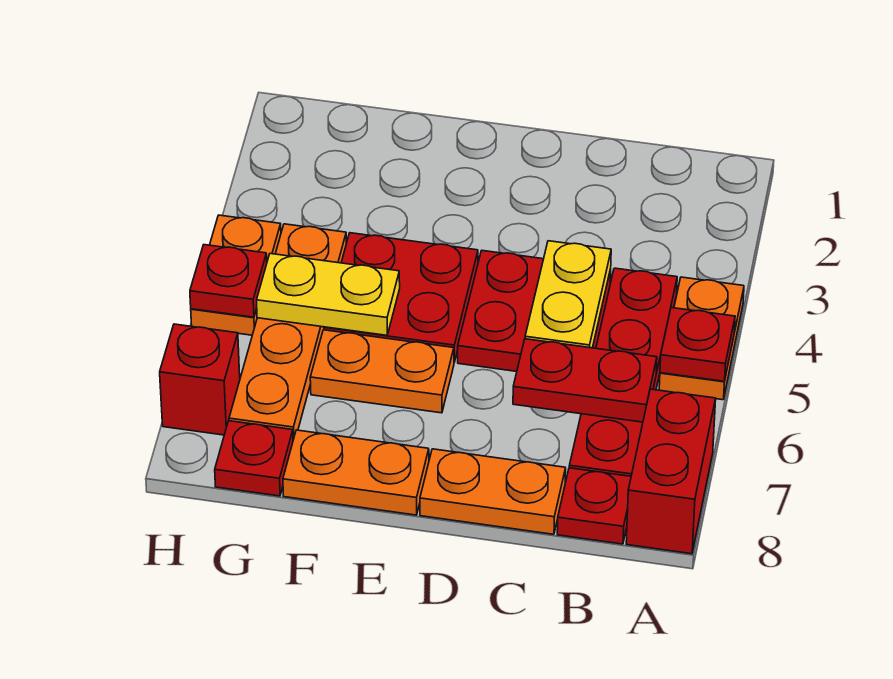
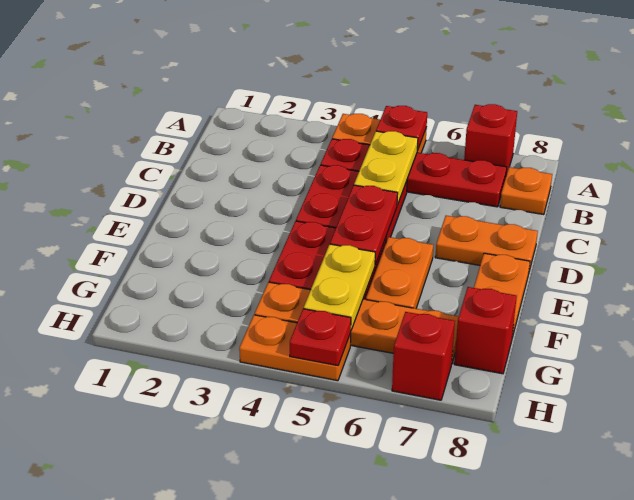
red brick A7:A8 level 1 -> red brick A7 level 1
red plate B6:C6 level 2 -> red plate D5:E5 level 2
red plate B8 level 1 -> orange plate B8 level 1
yellow plate C4:C5 level 2 -> yellow plate B5:C5 level 2
orange plate C8:D8 level 1 -> orange plate D7:D8 level 1
red plate G8 level 1 -> red brick G8 level 1

